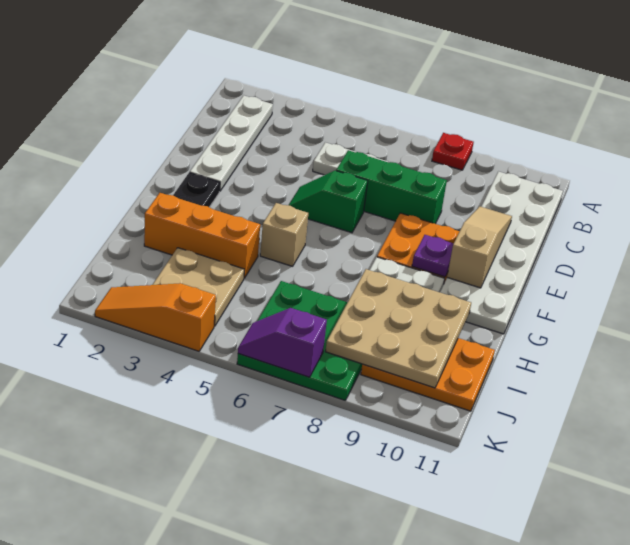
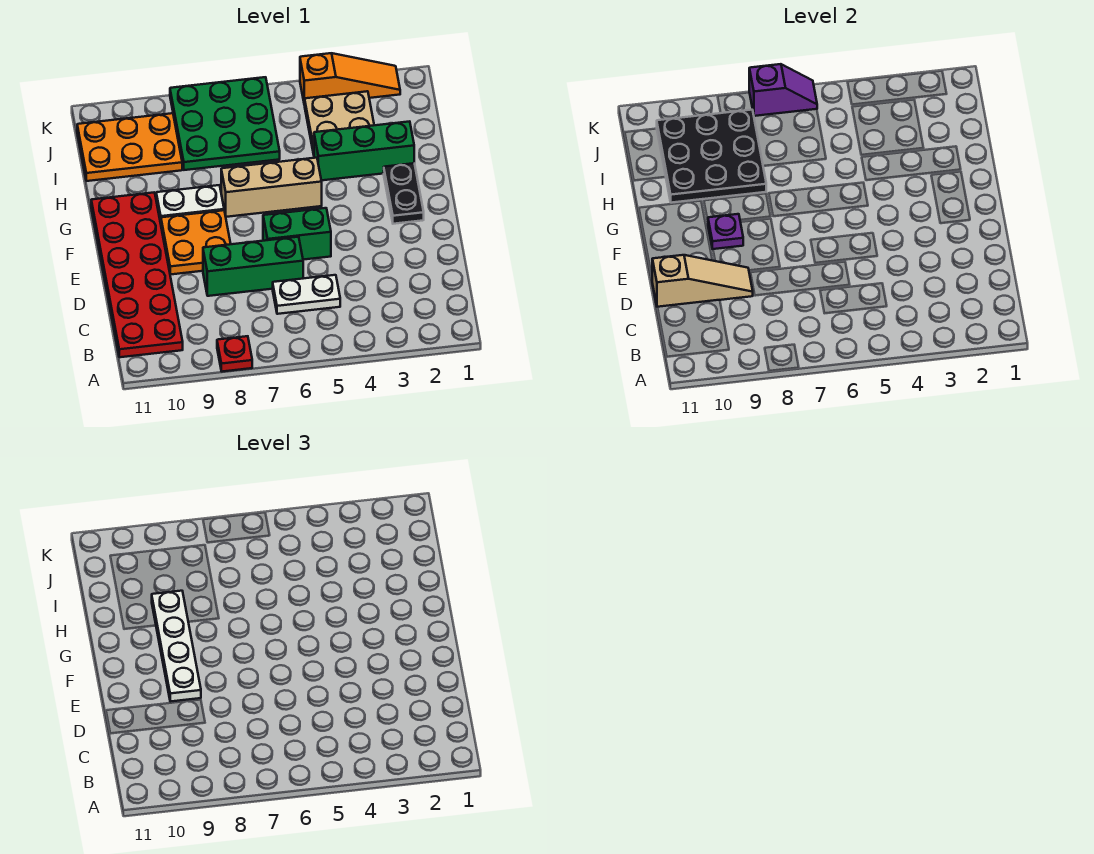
white plate B2:E2 level 1 -> white plate E9:H9 level 3
white plate B10:G11 level 1 -> red plate B10:G11 level 1
tan slope D10:F10 level 2 top F -> tan slope D9:D11 level 2 top 11
green slope E5:E6 level 1 top 6 -> green brick E5:E6 level 1
tan brick G5 level 1 -> tan brick G5:G7 level 1
orange brick H2:H4 level 1 -> green brick H2:H4 level 1
tan plate H8:J10 level 2 -> black plate H8:J10 level 2

